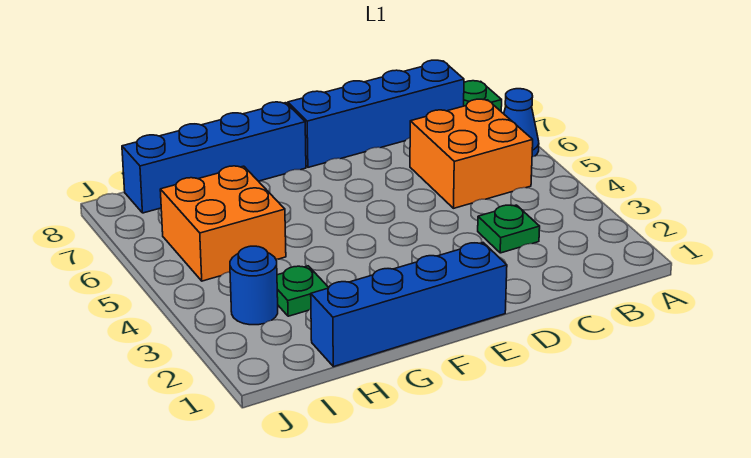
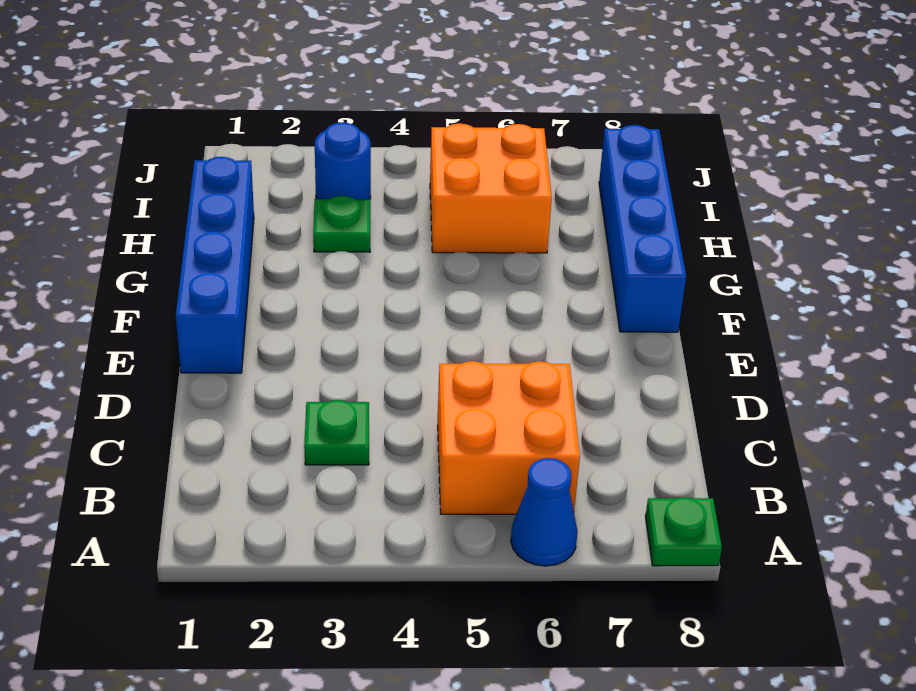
blue brick B8:E8 level 1 -> none

